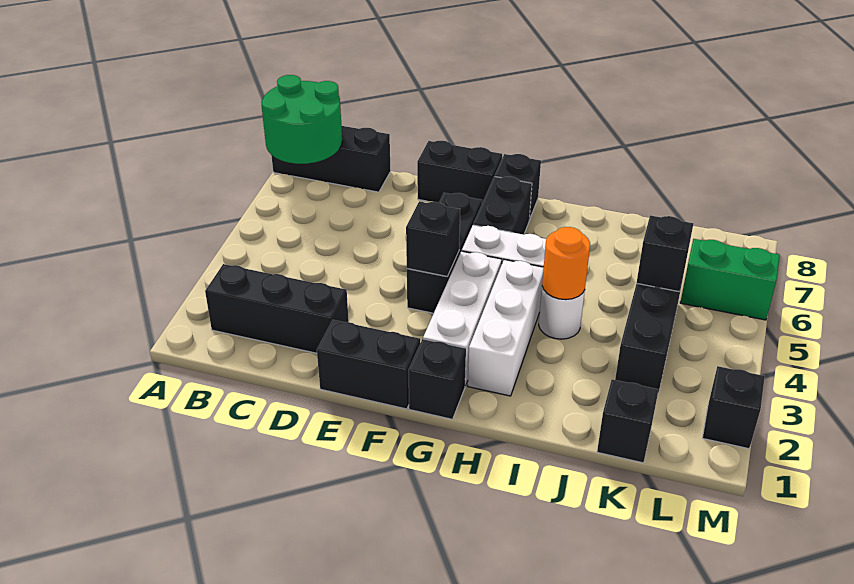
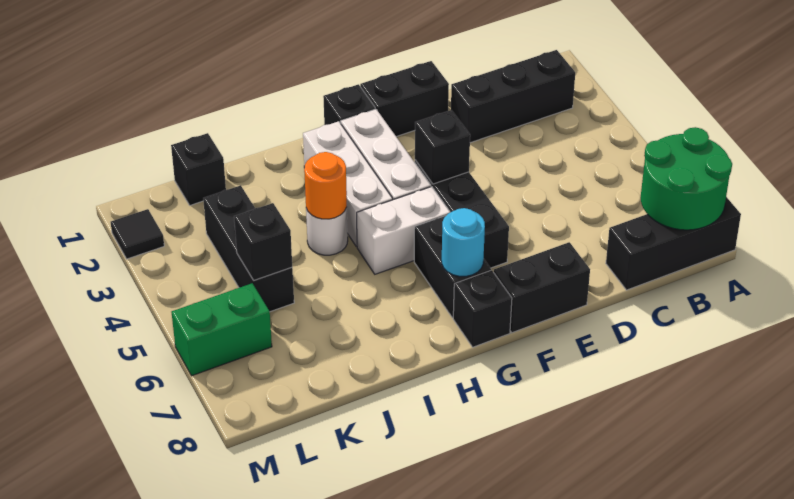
none -> cyan round brick G7 level 2
black brick M2 level 1 -> black tile M2 level 1

